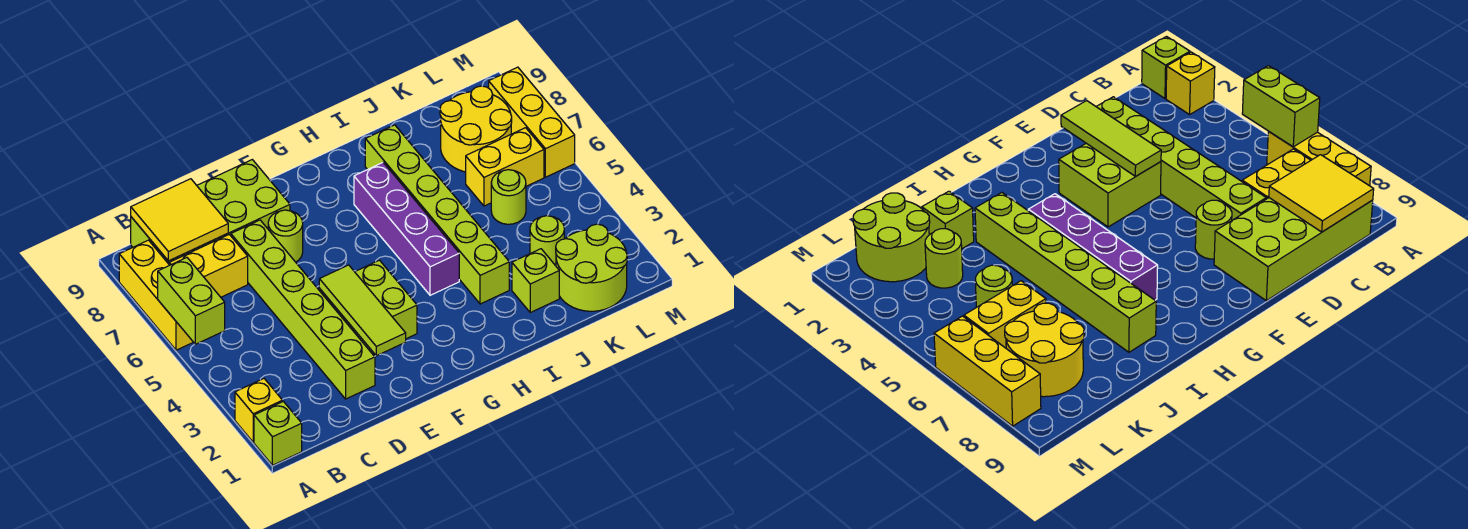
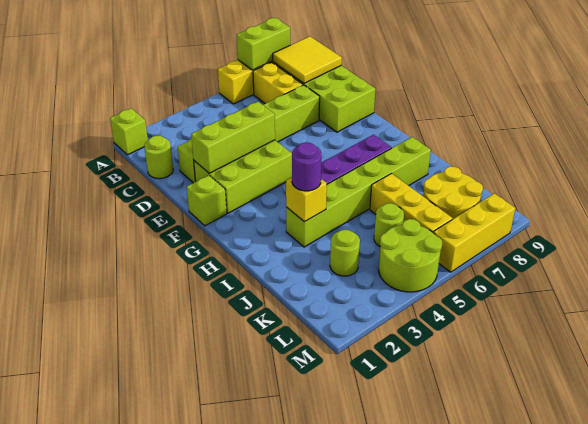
yellow brick A2 level 1 -> yellow brick I3 level 2
lime brick A5:A6 level 2 -> lime brick A7:A8 level 2
lime tile E2:E4 level 2 -> lime brick E2:E4 level 2
lime brick E3:F4 level 1 -> lime brick E2:F4 level 1
lime round brick E7 level 1 -> lime round brick C1 level 1
none -> purple round brick I3 level 3
lime brick J2 level 1 -> lime brick F1 level 1
lime round brick K1:L2 level 1 -> lime round brick L4:M5 level 1
yellow brick K6:L6 level 1 -> yellow brick J6:L6 level 1

